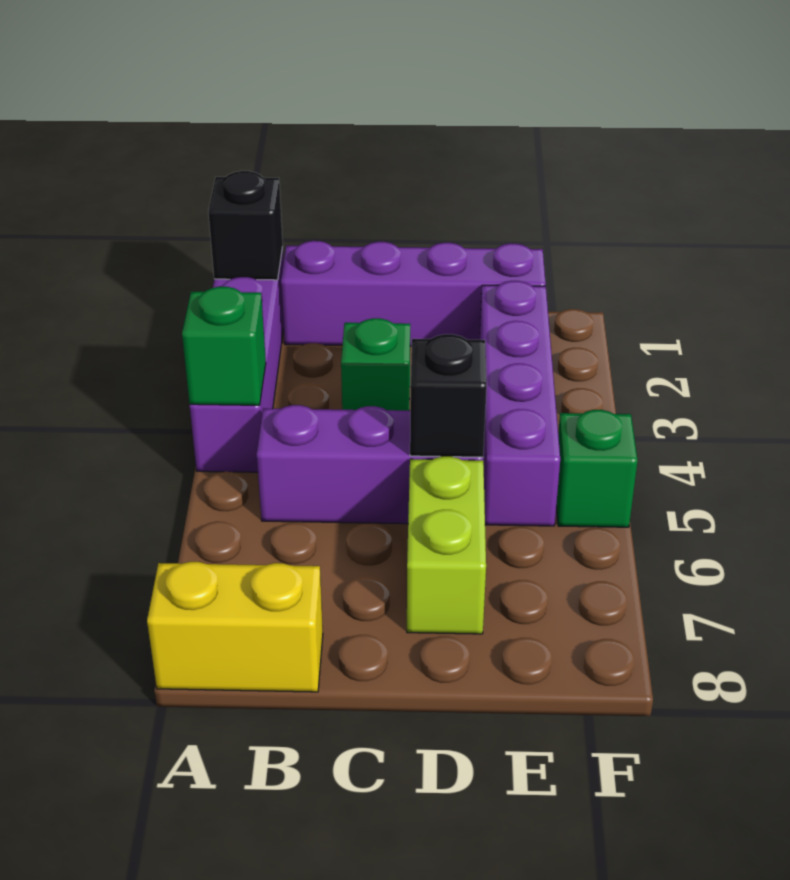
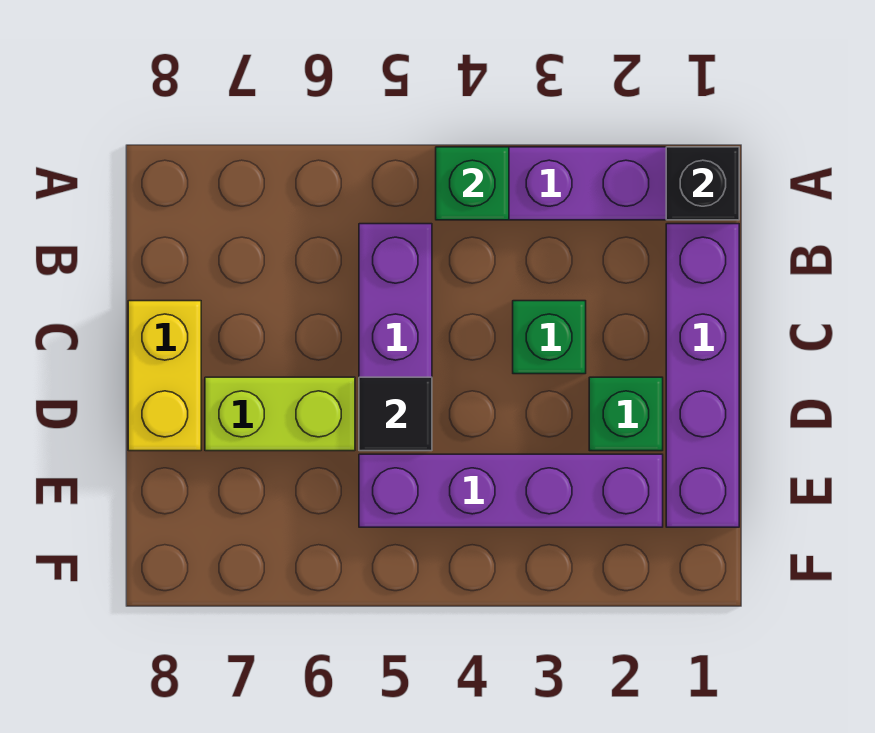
yellow brick A8:B8 level 1 -> yellow brick C8:D8 level 1
black brick D5 level 2 -> black tile D5 level 2
green brick F5 level 1 -> green brick D2 level 1

